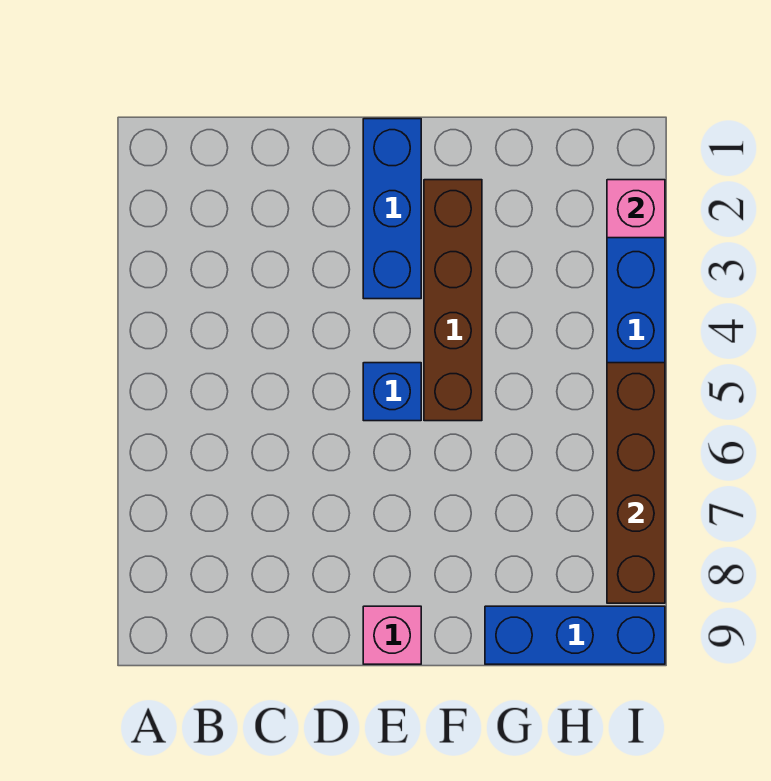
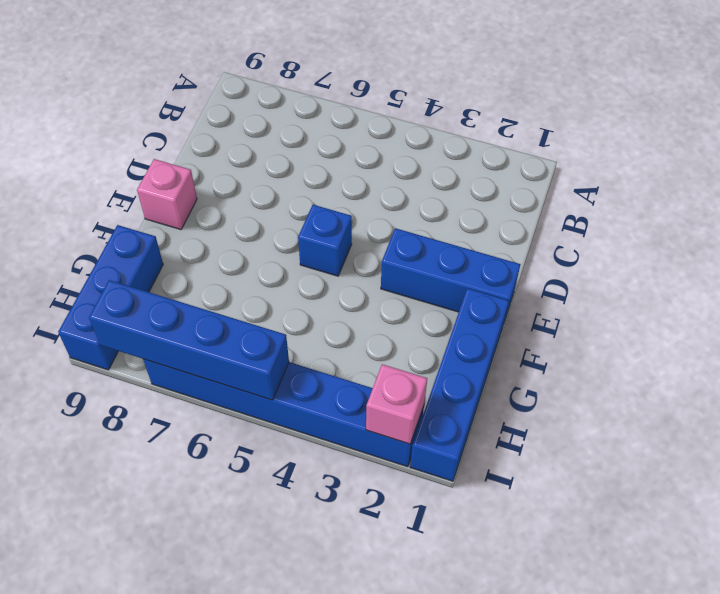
none -> blue brick F1:I1 level 1
brown brick F2:F5 level 1 -> none
brown brick I5:I8 level 2 -> blue brick I5:I8 level 2

